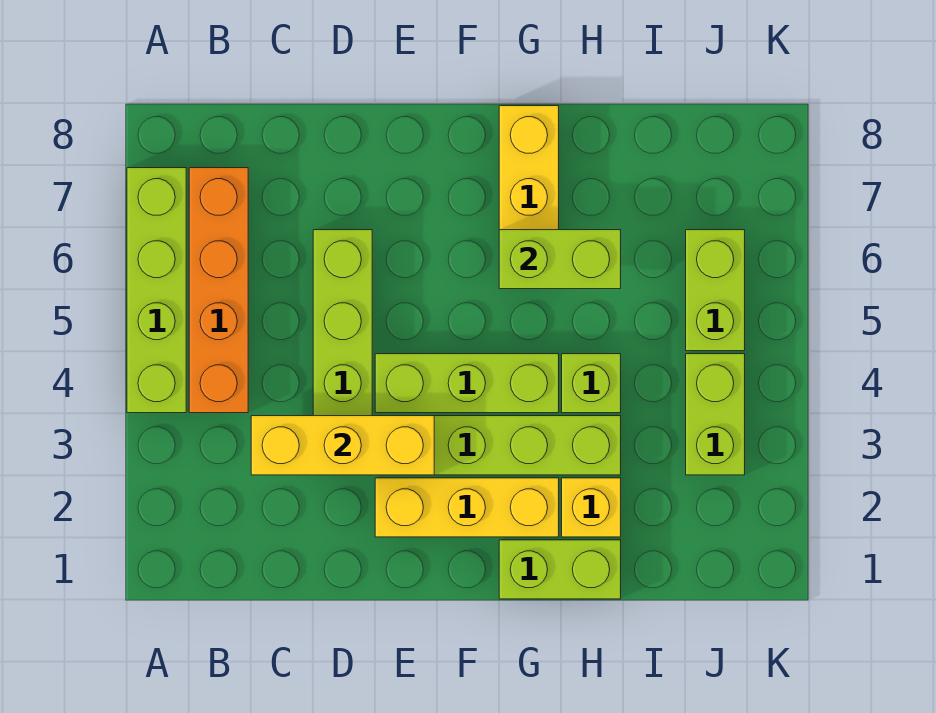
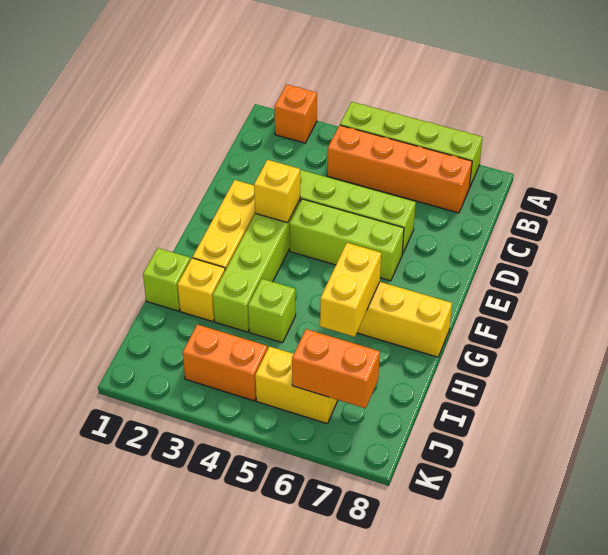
none -> orange brick A2 level 1
yellow brick C3:E3 level 2 -> yellow brick E3 level 2
lime brick E4:G4 level 1 -> lime brick E4:E6 level 1
lime brick G1:H1 level 1 -> lime brick H1 level 1
lime brick G6:H6 level 2 -> yellow brick G6:H6 level 2
lime brick J3:J4 level 1 -> orange brick J3:J4 level 1
lime brick J5:J6 level 1 -> yellow brick J5:J6 level 1
none -> orange brick J6:J7 level 2

